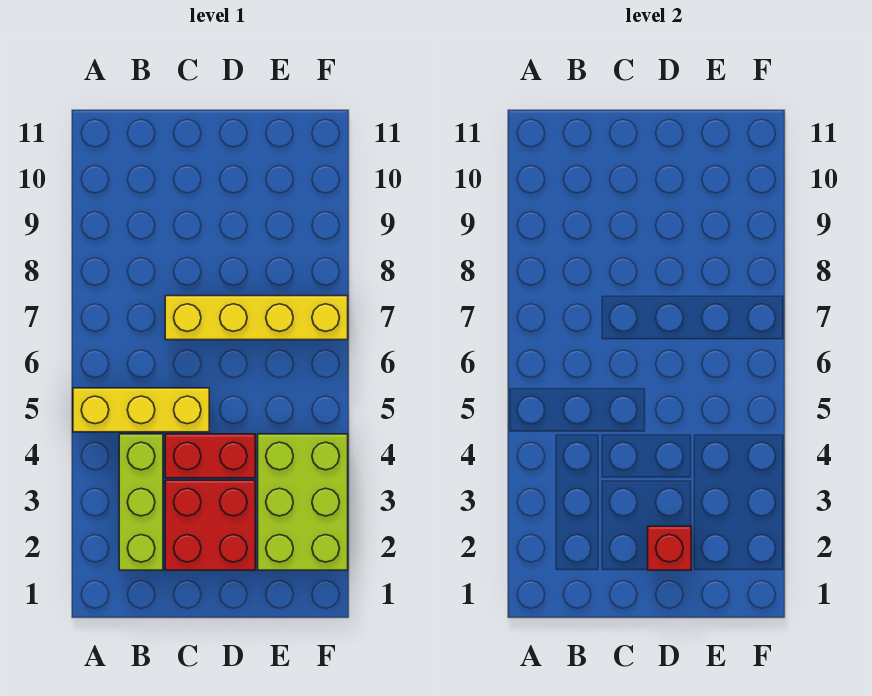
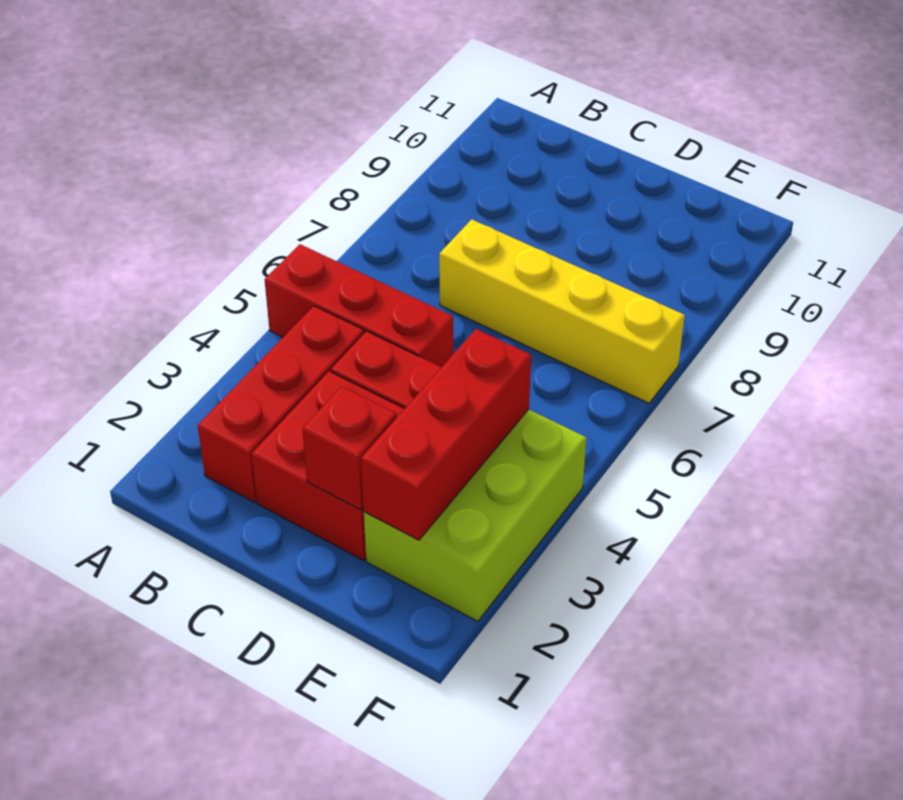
yellow brick A5:C5 level 1 -> red brick A5:C5 level 1
lime brick B2:B4 level 1 -> red brick B2:B4 level 1
none -> red brick E2:E4 level 2

